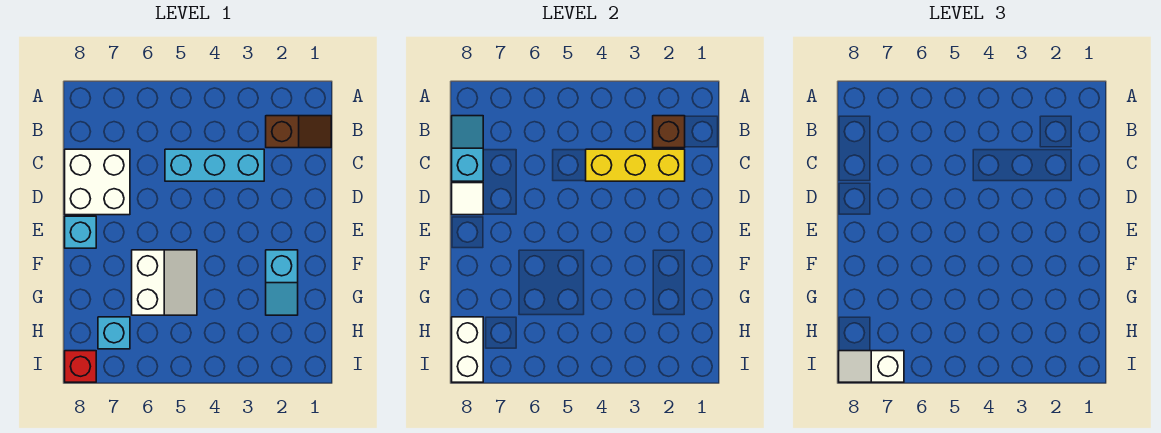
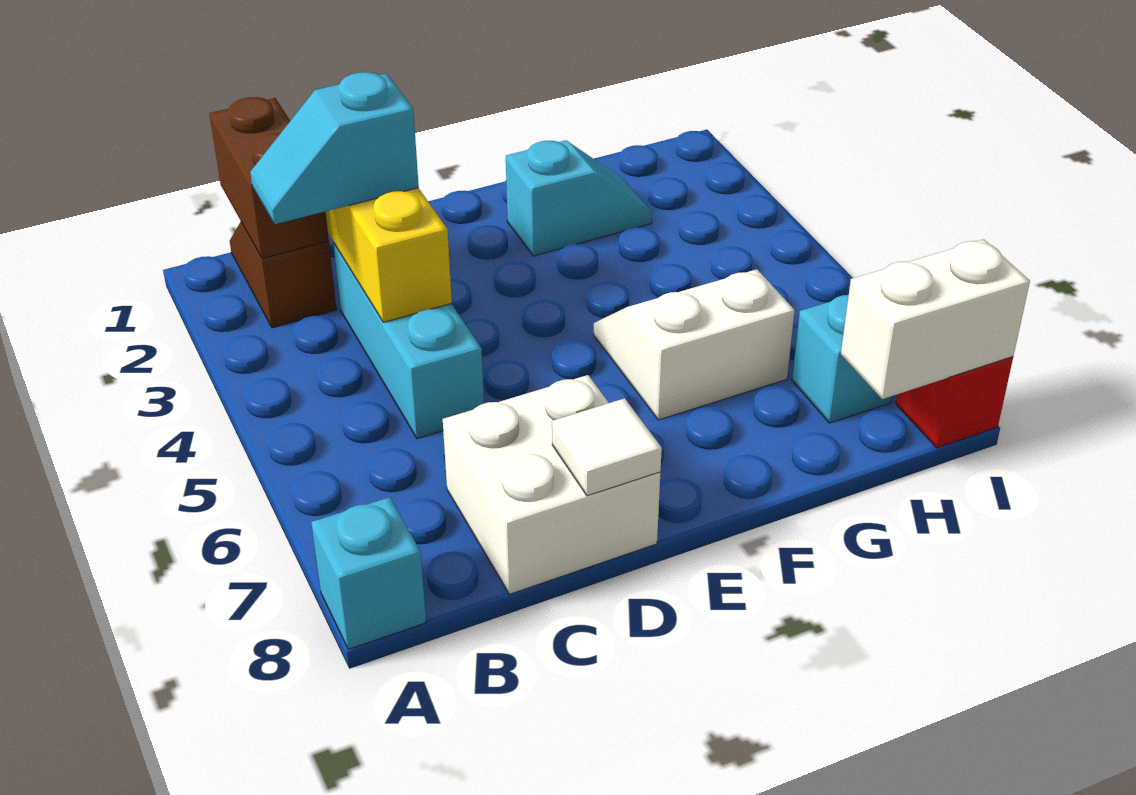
brown brick B2 level 2 -> brown brick B1:B2 level 2
cyan slope B8:C8 level 2 top C -> cyan slope B3:C3 level 3 top C
cyan brick E8 level 1 -> cyan brick A8 level 1
white slope I7:I8 level 3 top 7 -> none

